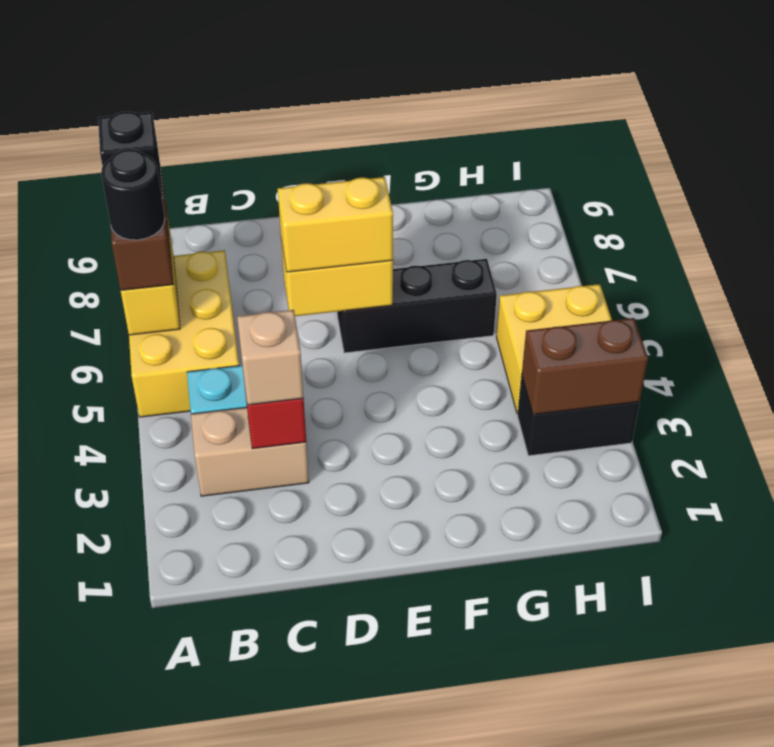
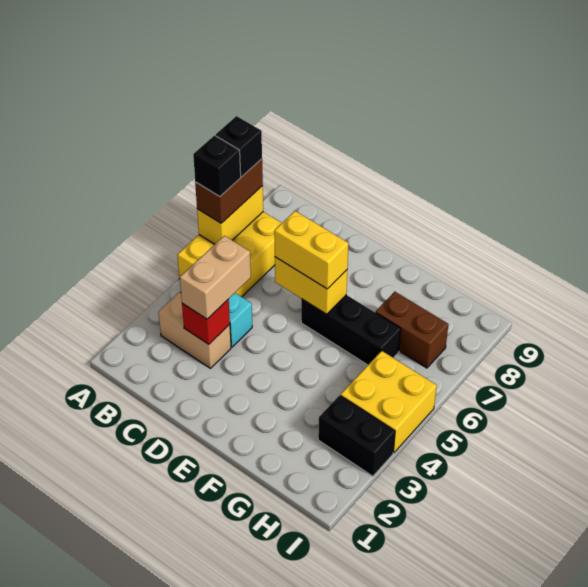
black round brick A6 level 4 -> black brick A6 level 4
tan brick C3 level 3 -> tan brick C3:C4 level 3
brown brick H3:I3 level 2 -> brown brick G7:H7 level 1

